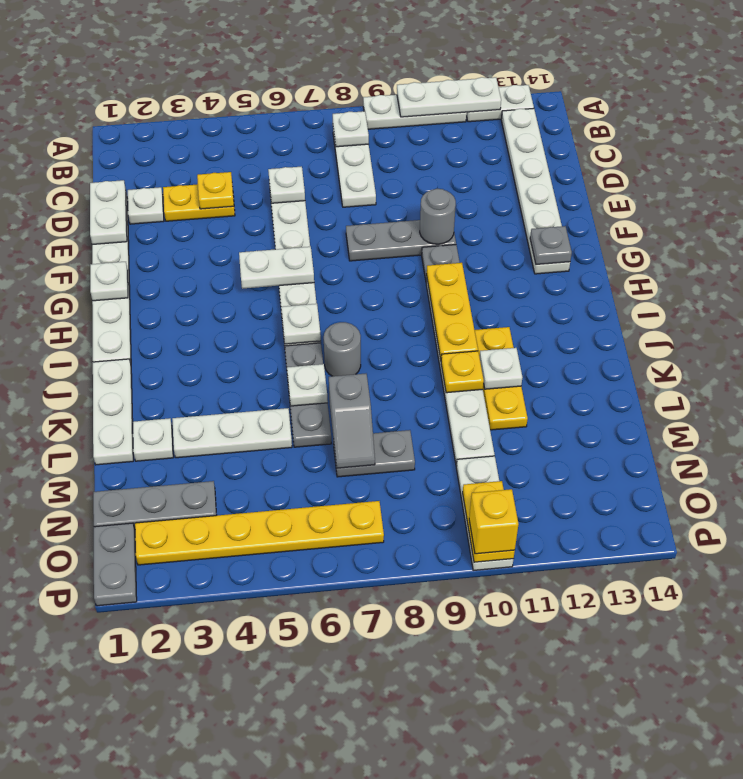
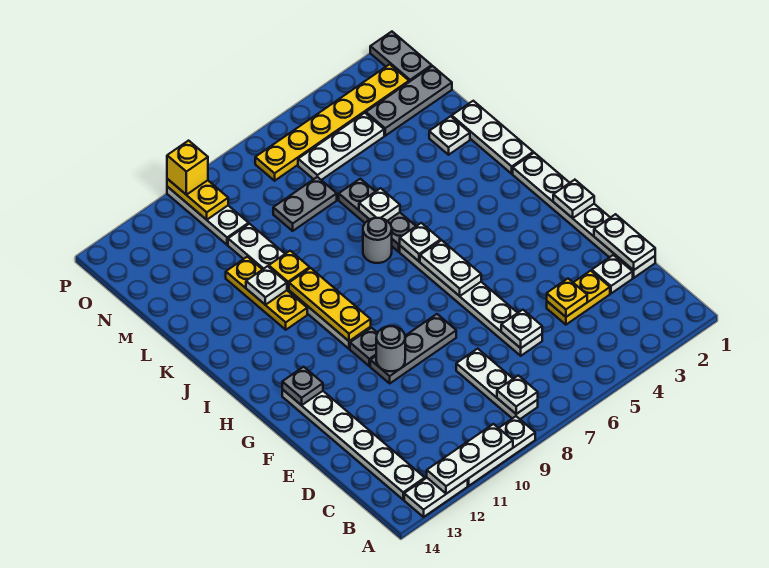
white plate G5:G6 level 2 -> white plate G6:H6 level 2
white plate L3:L5 level 1 -> white plate N4:N6 level 1
grey slope L7:M7 level 2 top L -> none

